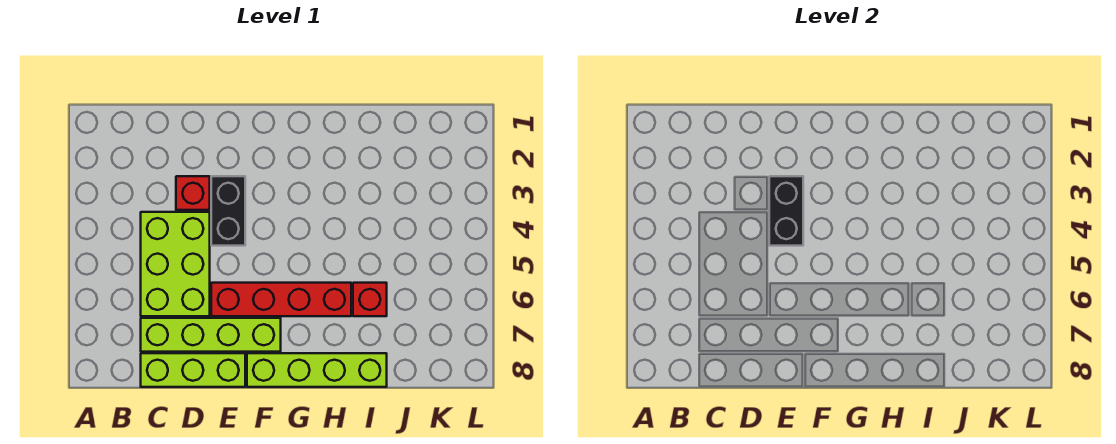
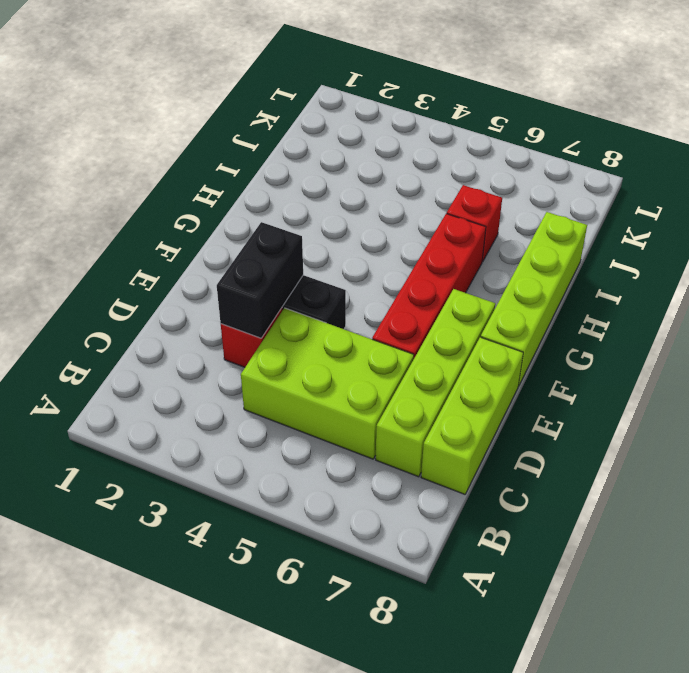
black brick E3:E4 level 2 -> black brick D3:E3 level 2

